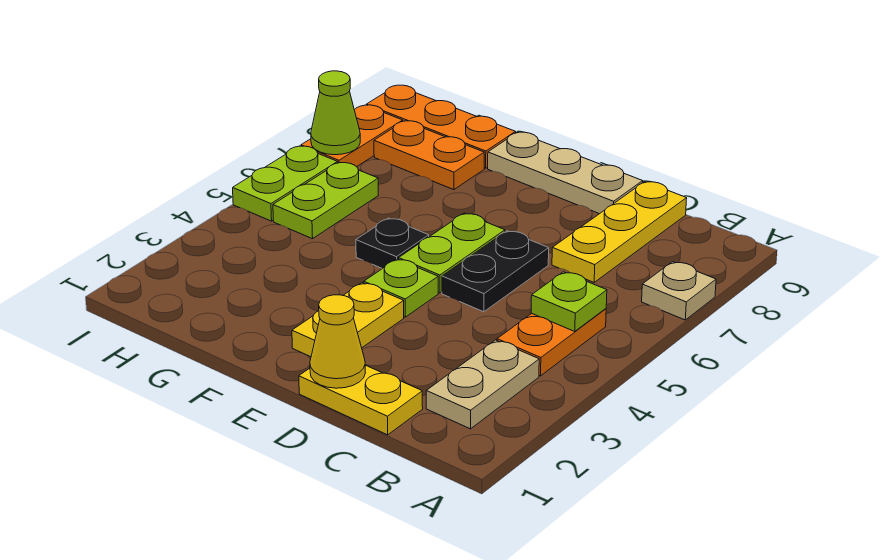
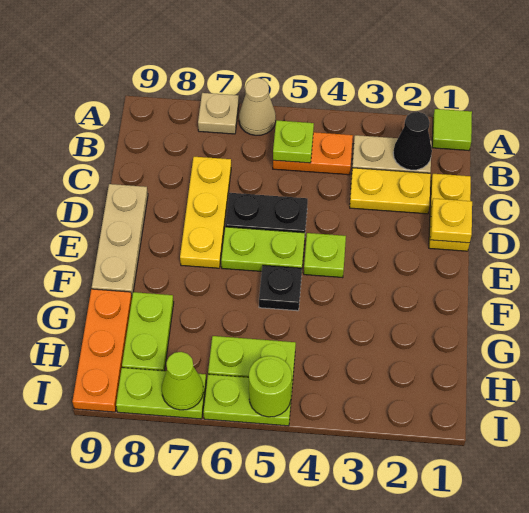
none -> lime tile A1 level 1
none -> tan cone A6 level 1
none -> black cone B2 level 2
yellow plate C7:C9 level 1 -> yellow plate C7:E7 level 1
yellow cone D1 level 2 -> yellow plate D1 level 2
yellow plate E2:E3 level 1 -> yellow plate C2:C3 level 1
orange plate G8:H8 level 1 -> lime plate G8:H8 level 1
none -> lime round brick I5 level 2
orange plate I7:I8 level 1 -> lime plate I7:I8 level 1

